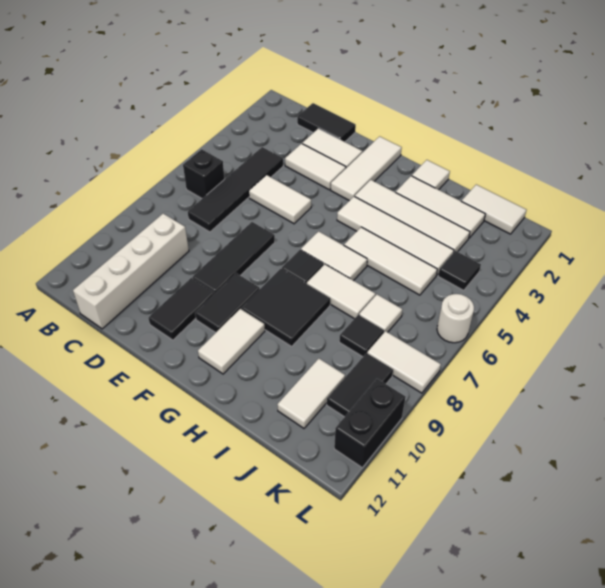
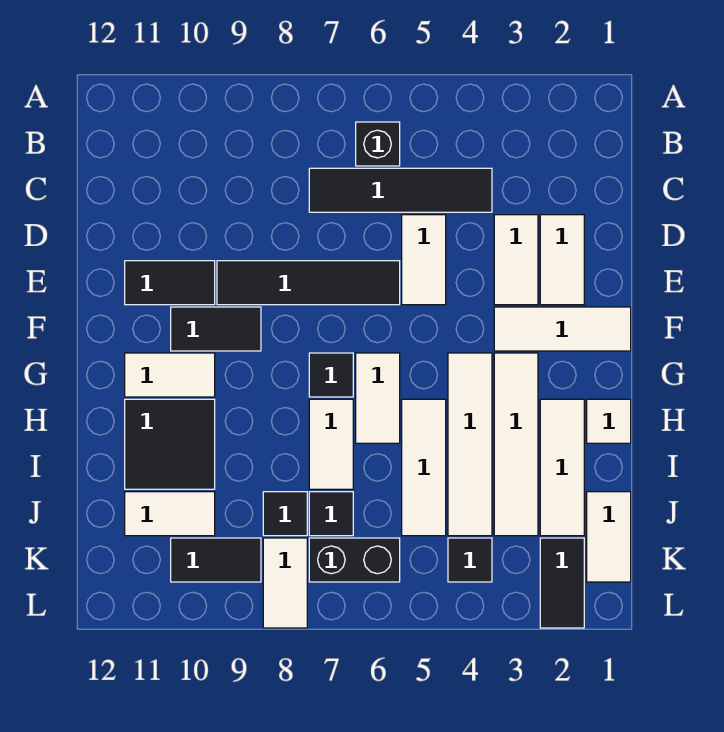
black tile C1:D1 level 1 -> black tile K2:L2 level 1
white brick C9:C12 level 1 -> none
black tile E7:E9 level 1 -> black tile E6:E9 level 1
black tile G8:H9 level 1 -> black tile H10:I11 level 1
white tile J7 level 1 -> black tile J7 level 1
white round brick L6 level 1 -> none
black brick L10:L11 level 1 -> black brick K6:K7 level 1

